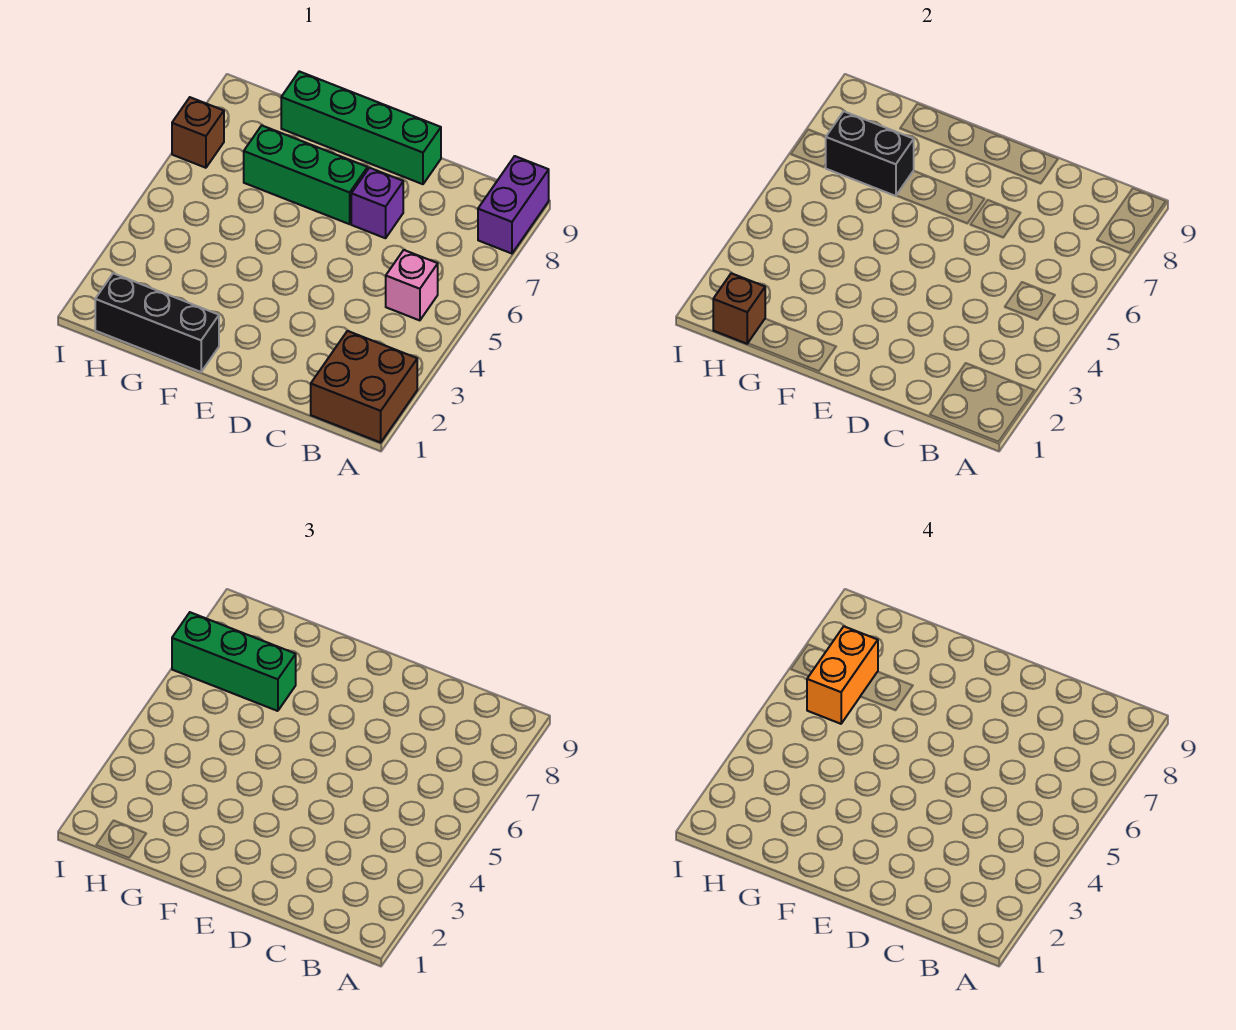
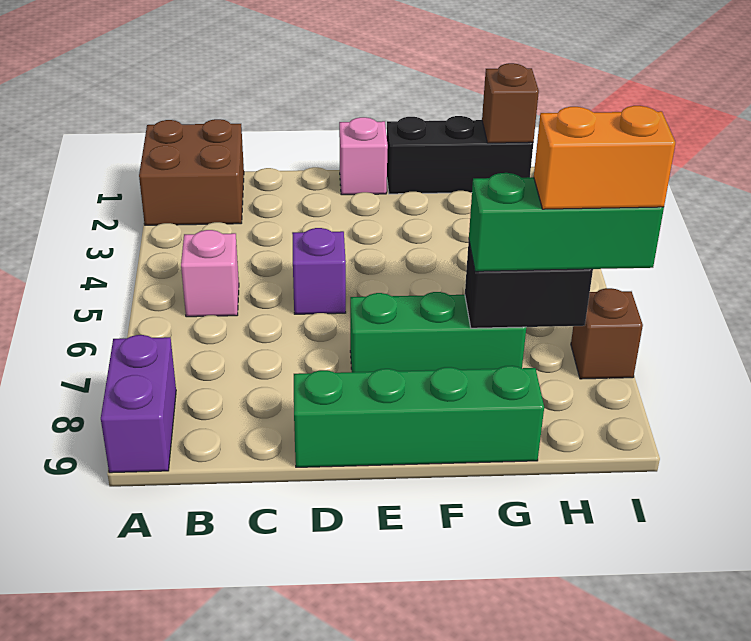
purple brick D7 level 1 -> purple brick D5 level 1
none -> pink brick E1 level 1
orange brick H6:H7 level 4 -> orange brick H7:I7 level 4

